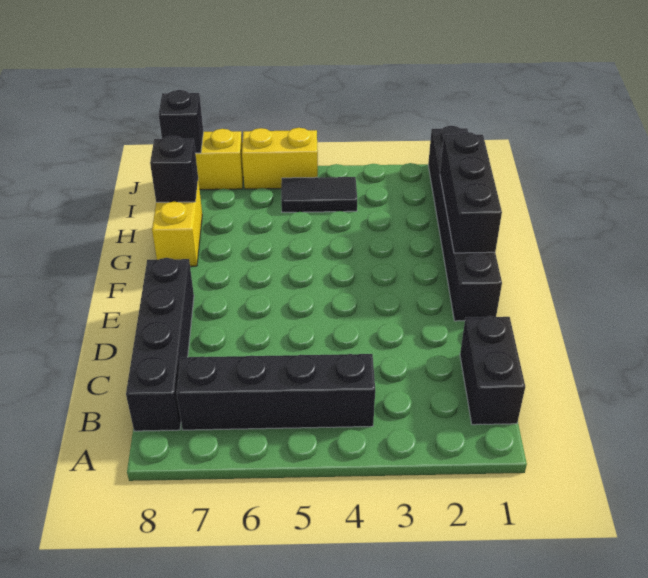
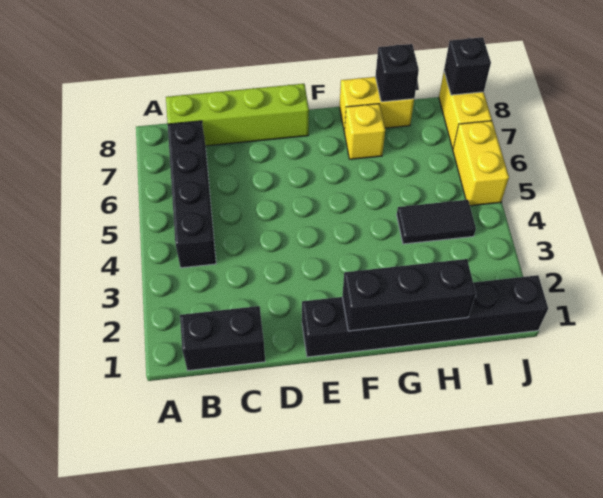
black brick B8:E8 level 1 -> lime brick B8:E8 level 1
none -> yellow brick G7 level 1
black tile I4:I5 level 1 -> black tile H4:I4 level 1

